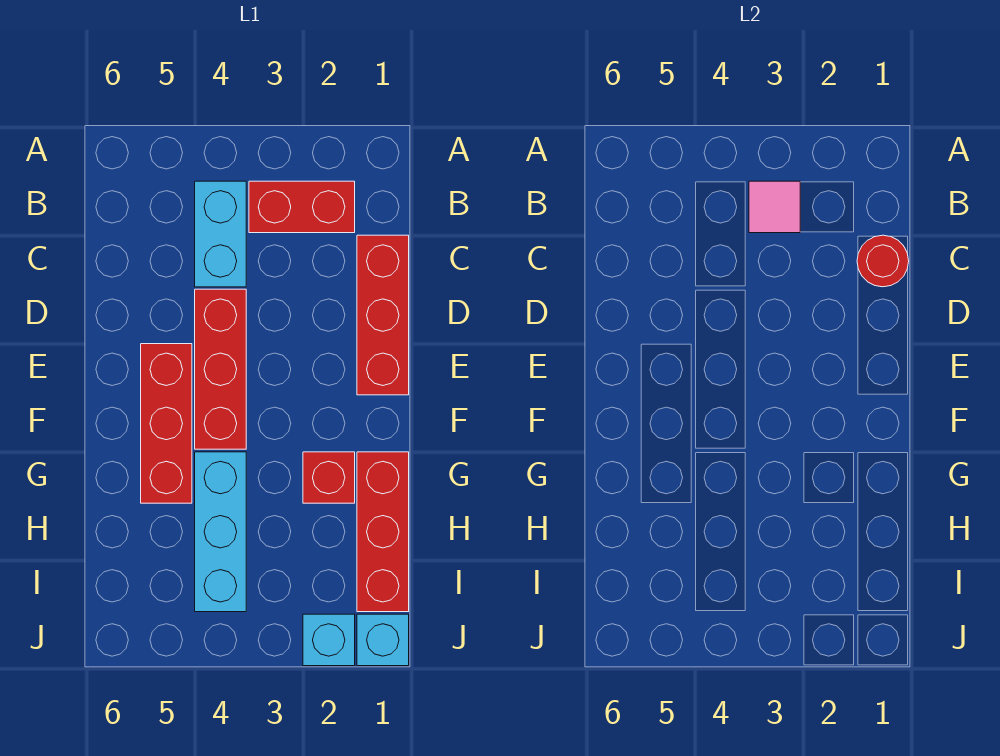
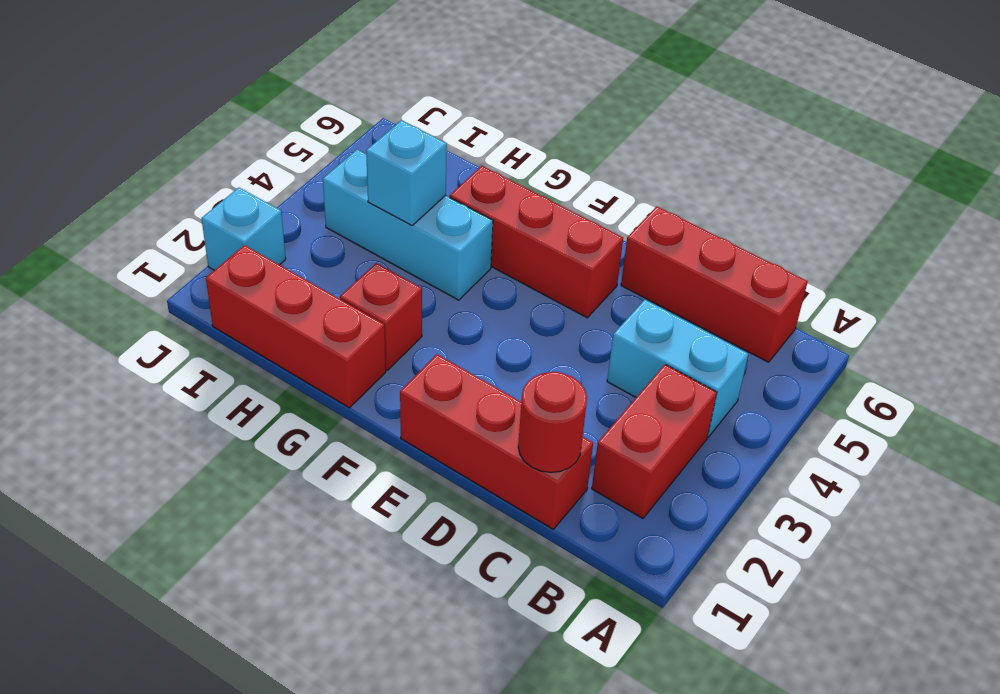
pink tile B3 level 2 -> none
red brick D4:F4 level 1 -> red brick B6:D6 level 1
cyan brick J1 level 1 -> cyan brick H4 level 2

